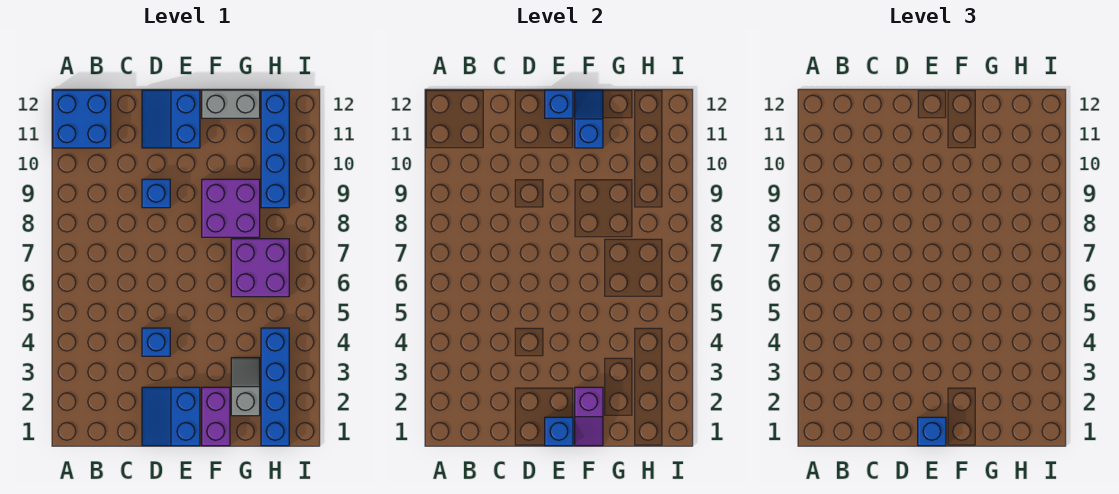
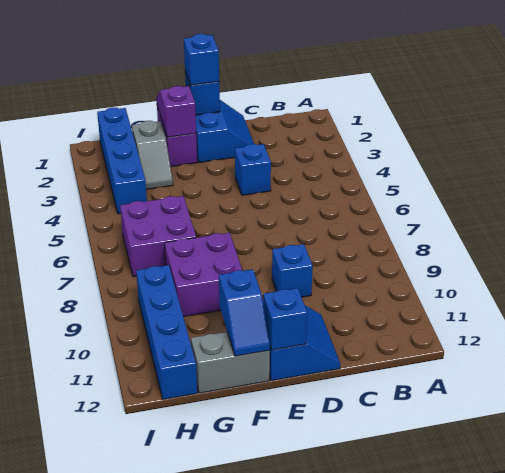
blue brick A11:B12 level 1 -> none

